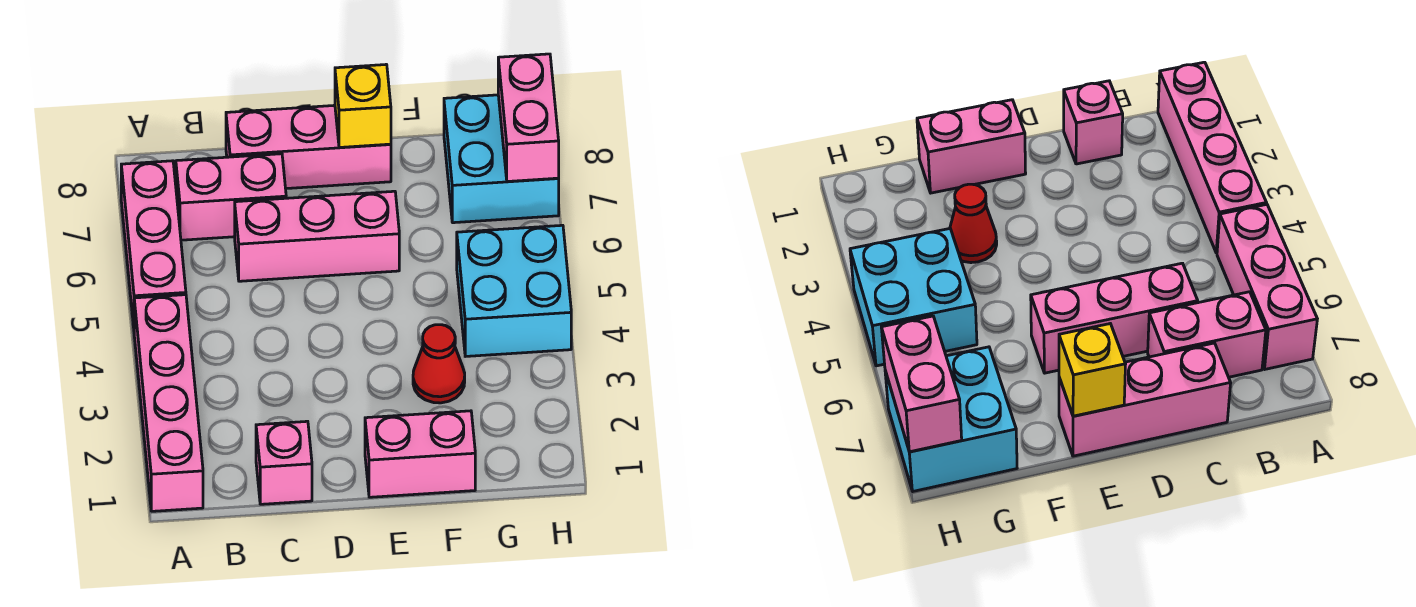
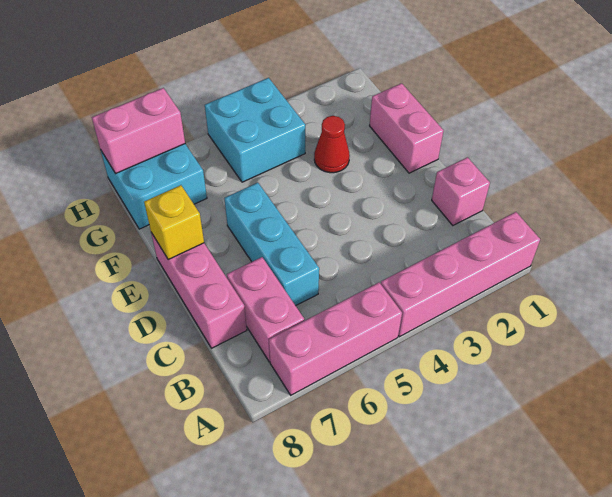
pink brick C6:E6 level 1 -> cyan brick C6:E6 level 1

